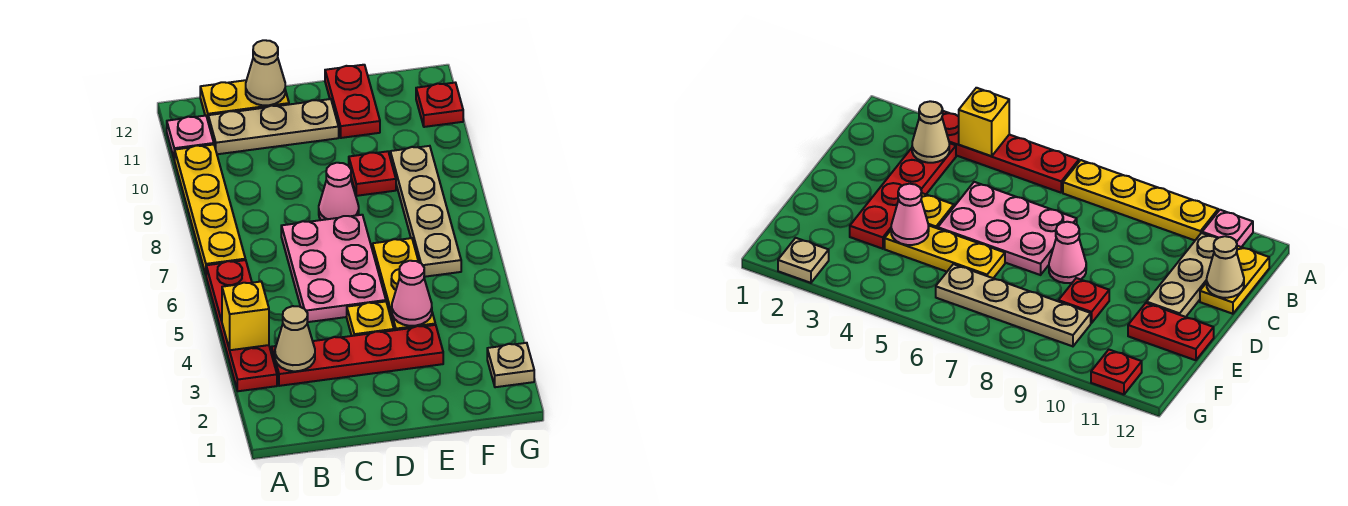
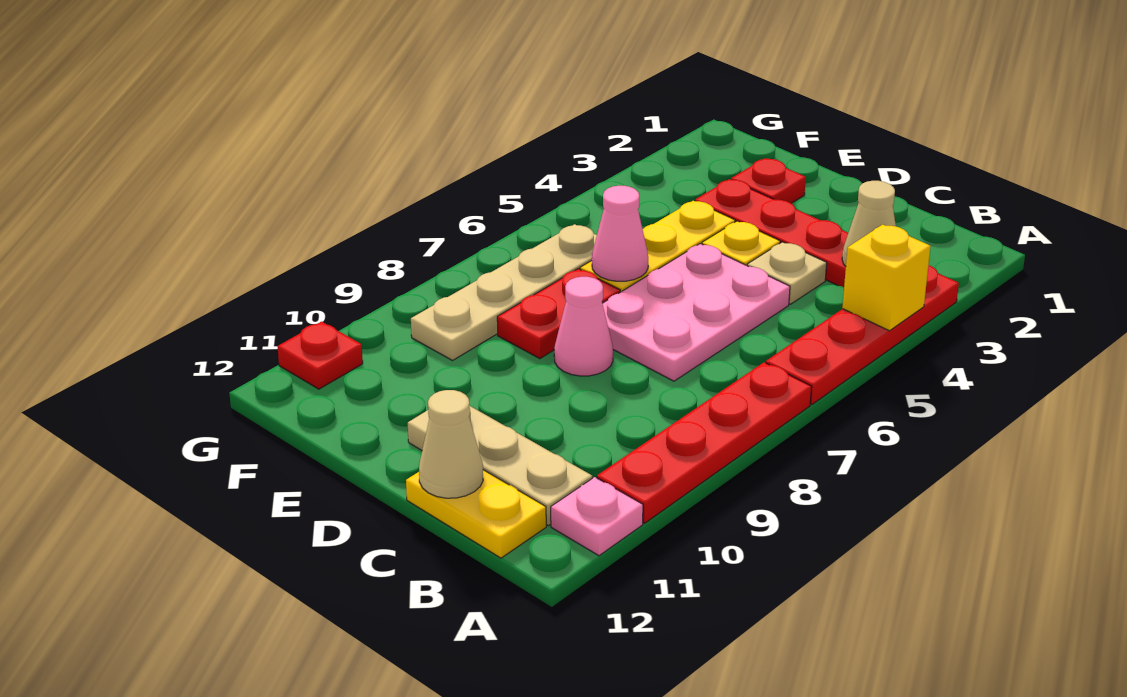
yellow plate A7:A10 level 1 -> red plate A7:A10 level 1
pink cone E4 level 2 -> pink cone E6 level 2
red plate E9 level 1 -> red plate E2 level 1
red plate E11:E12 level 1 -> red plate E7:E8 level 1
tan plate G2 level 1 -> tan plate C4 level 1

